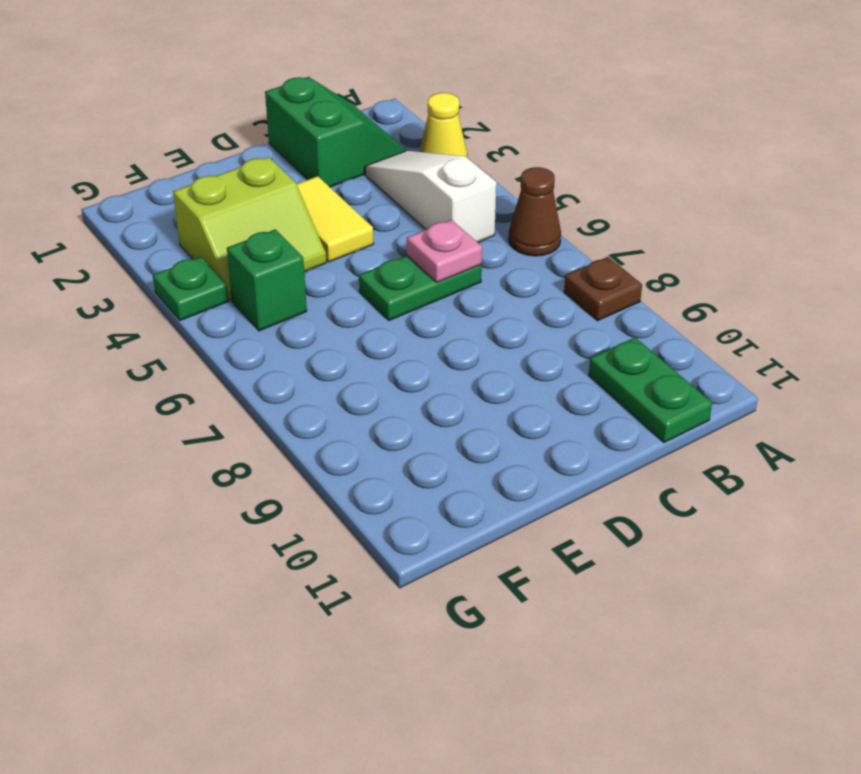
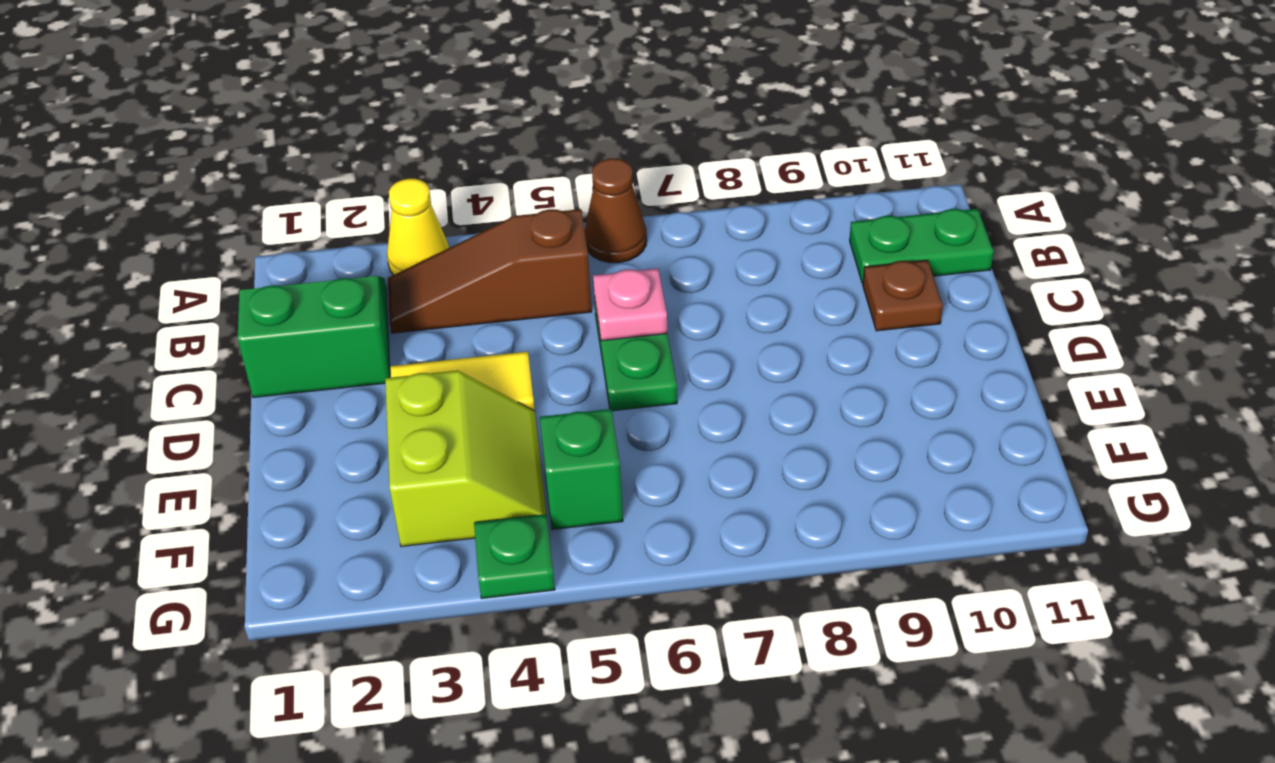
brown plate A8 level 1 -> brown plate C10 level 1
white slope B3:B5 level 1 top 5 -> brown slope B3:B5 level 1 top 5

